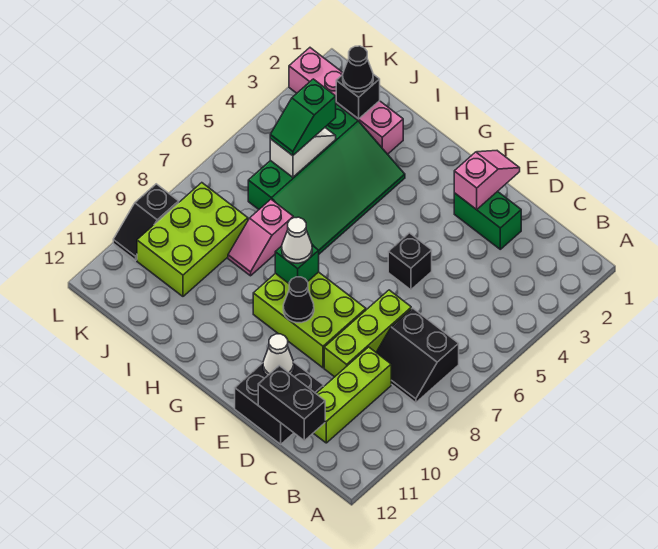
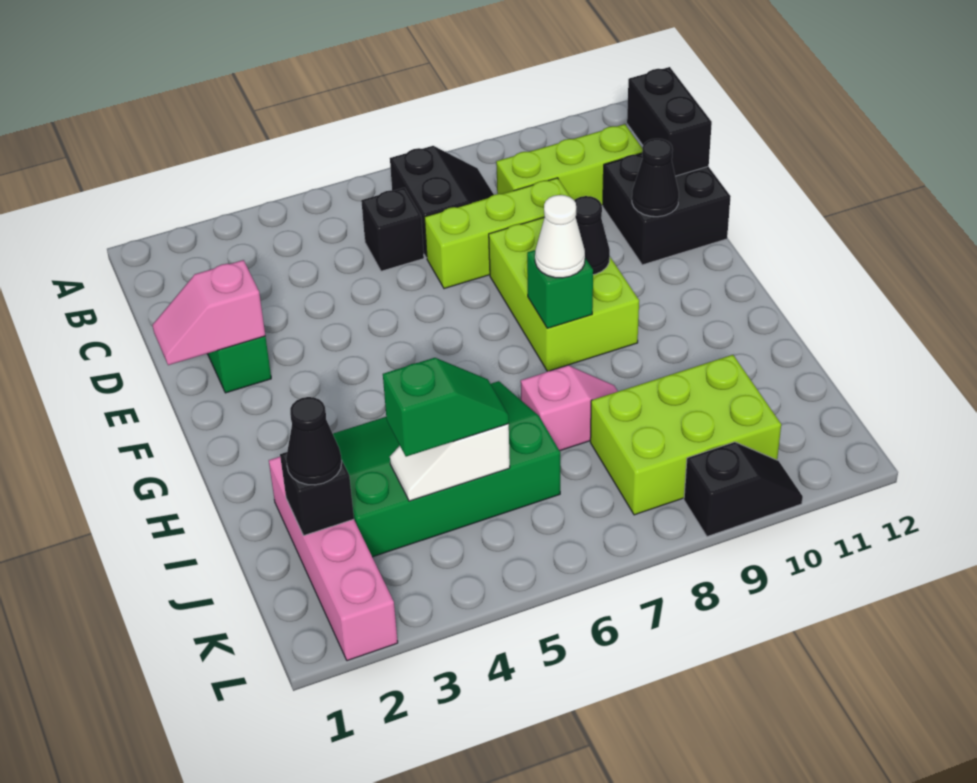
black brick E5 level 1 -> black brick C6 level 1
white cone E11 level 2 -> black cone E11 level 2

